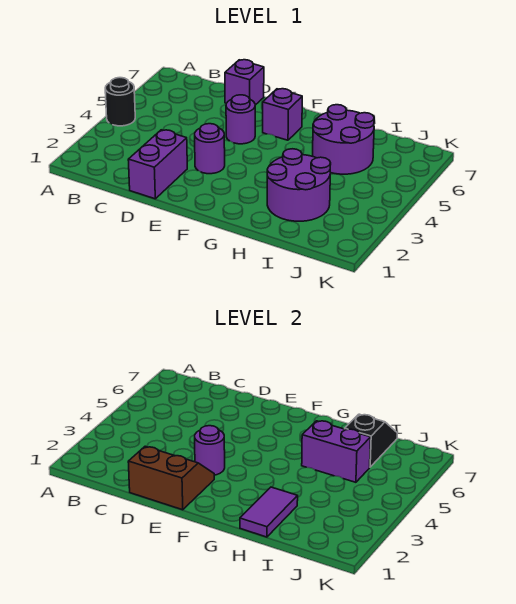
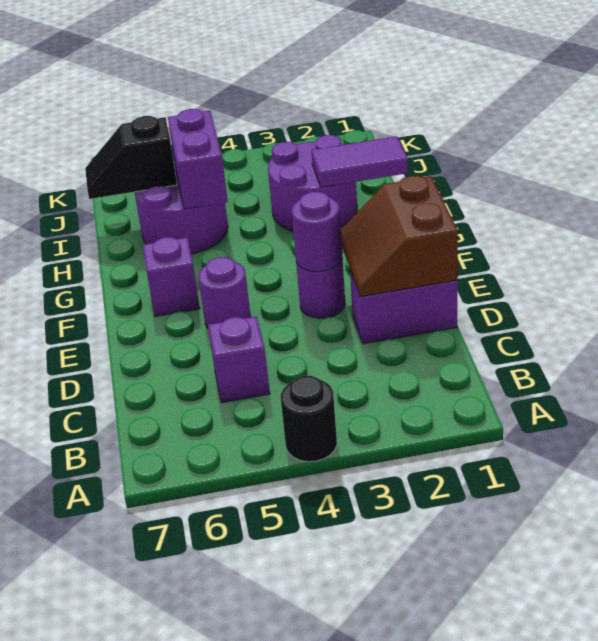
purple brick D7 level 1 -> purple brick C5 level 1

